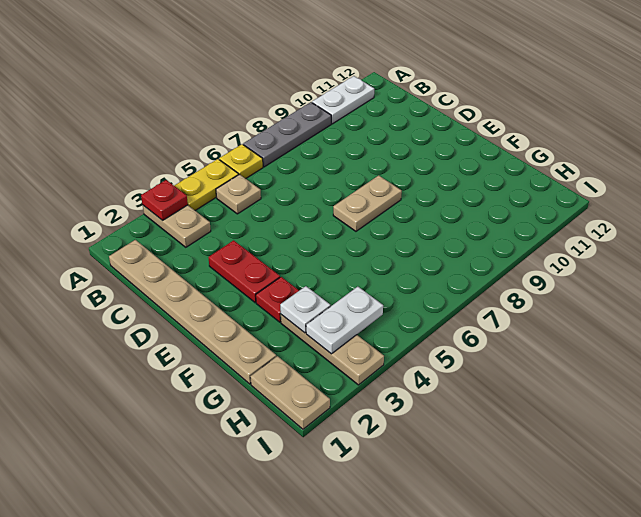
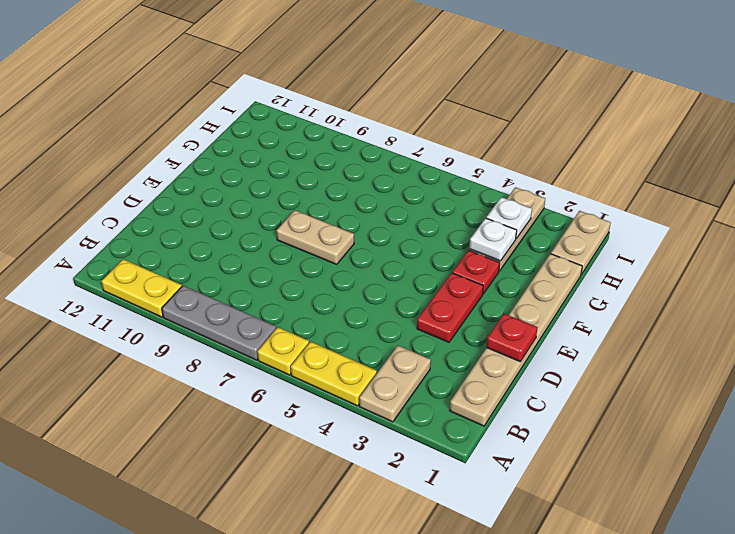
red plate A3 level 2 -> red plate D1 level 2
white plate A10:A11 level 1 -> yellow plate A10:A11 level 1
tan plate B5 level 1 -> none
white plate H3:H4 level 2 -> white plate H3 level 2

